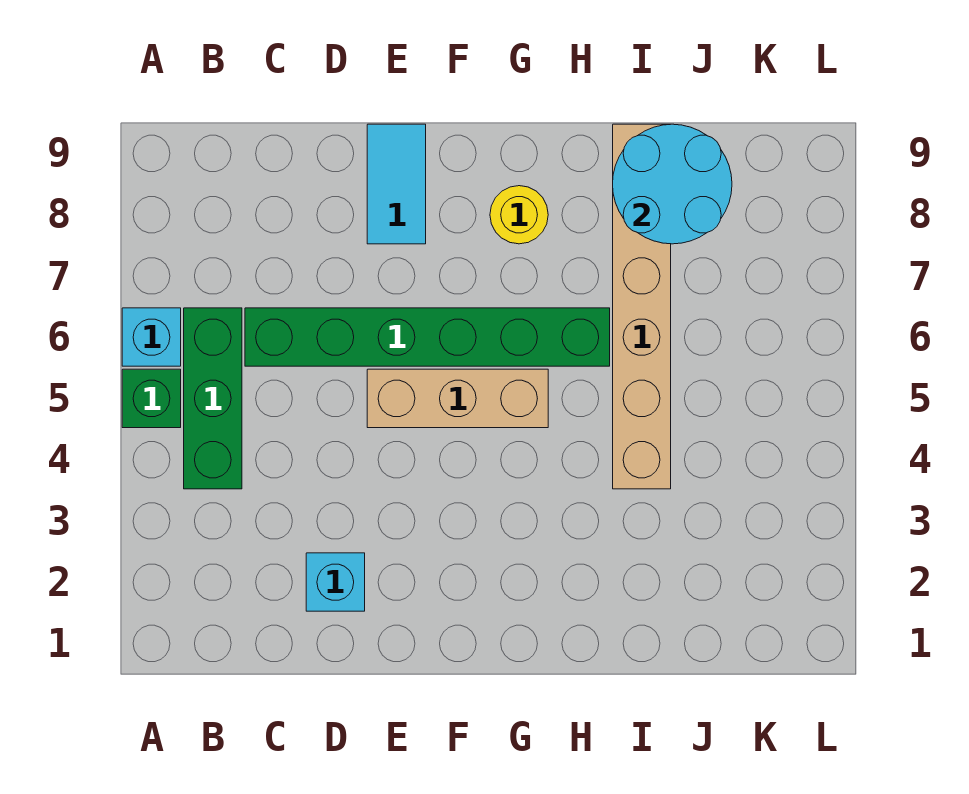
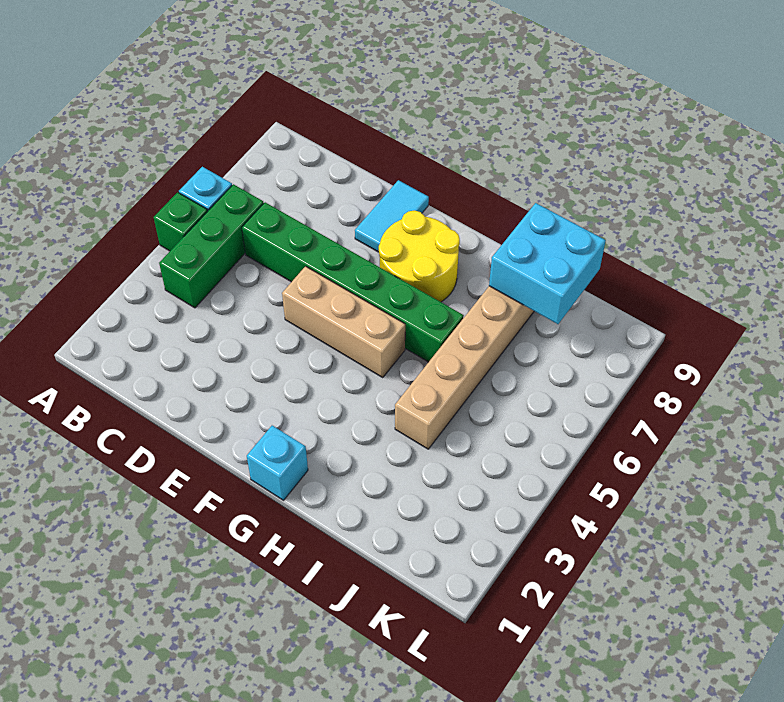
cyan brick D2 level 1 -> cyan brick G1 level 1
yellow round brick G8 level 1 -> yellow round brick F7:G8 level 1
cyan round brick I8:J9 level 2 -> cyan brick I8:J9 level 2

